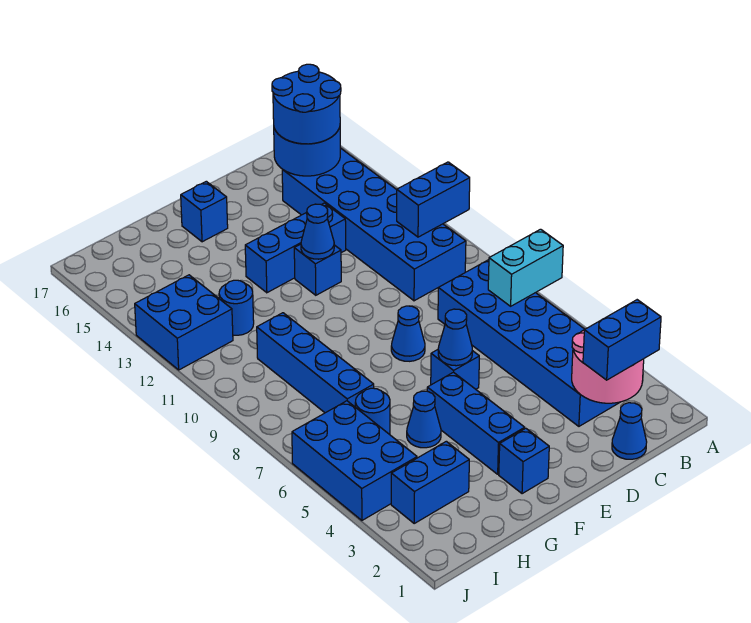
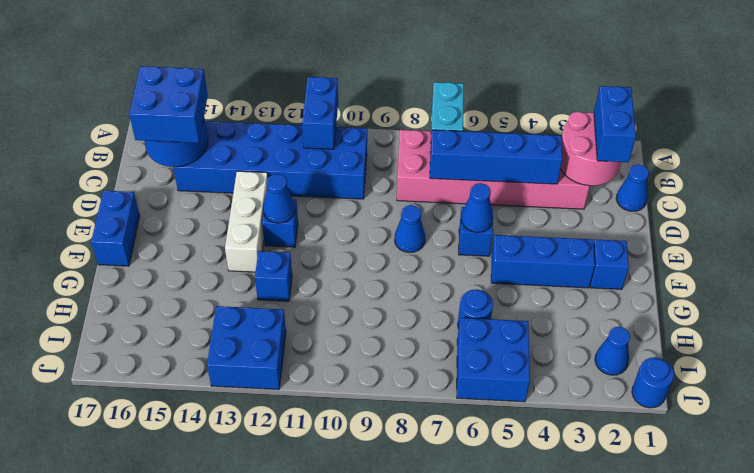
blue brick B3:C8 level 1 -> pink brick B3:C8 level 1
blue round brick B15:C16 level 3 -> blue brick B15:C16 level 3
blue brick D13:F13 level 1 -> white brick D13:F13 level 1
blue brick F16 level 1 -> blue brick G12 level 1
blue cone G5 level 1 -> blue cone I2 level 1
blue brick H3:I3 level 1 -> blue brick E17:F17 level 1
blue brick H7:H10 level 1 -> blue brick C4:C7 level 2
blue round brick H12 level 1 -> blue round brick J1 level 1
blue brick I4:J6 level 1 -> blue brick I5:J6 level 1

